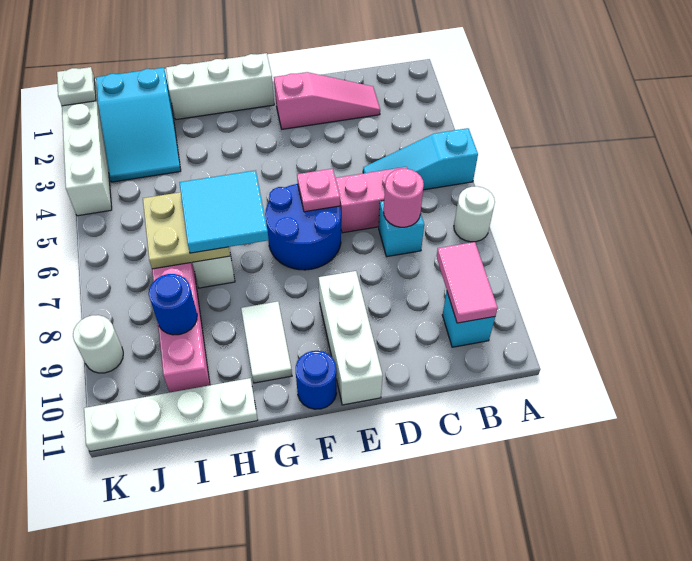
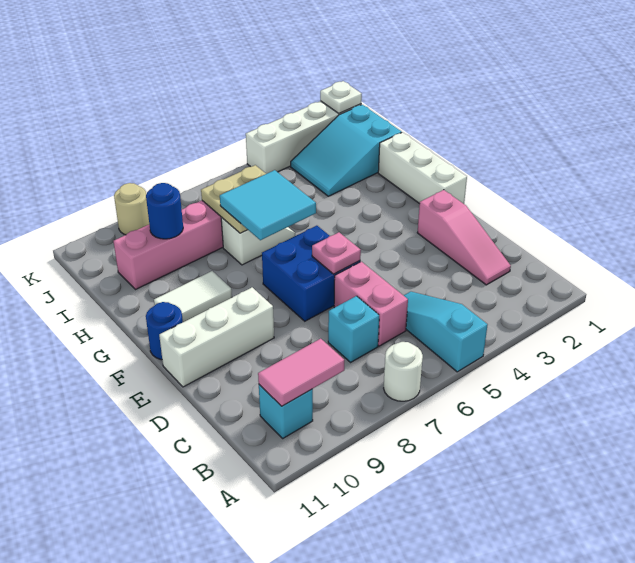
pink round brick C7 level 2 -> none
blue round brick E6:F7 level 1 -> blue brick E6:F7 level 1
white plate H11:K11 level 1 -> none
white round brick K9 level 1 -> tan round brick K9 level 1

